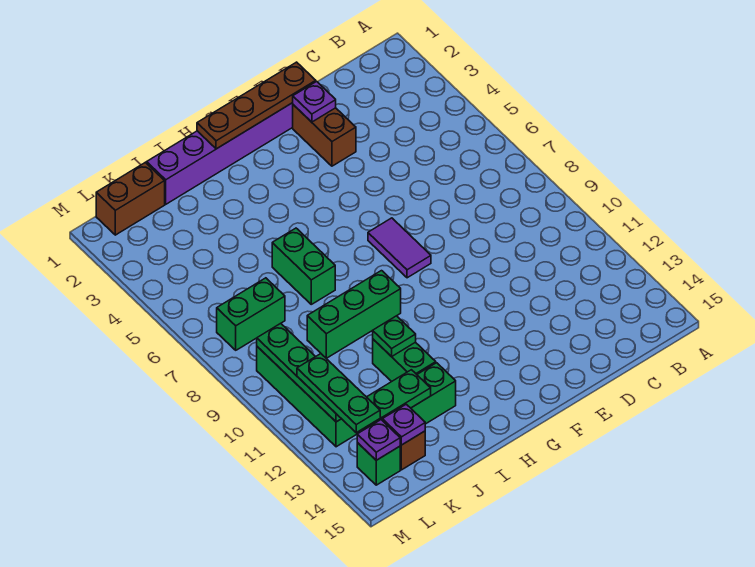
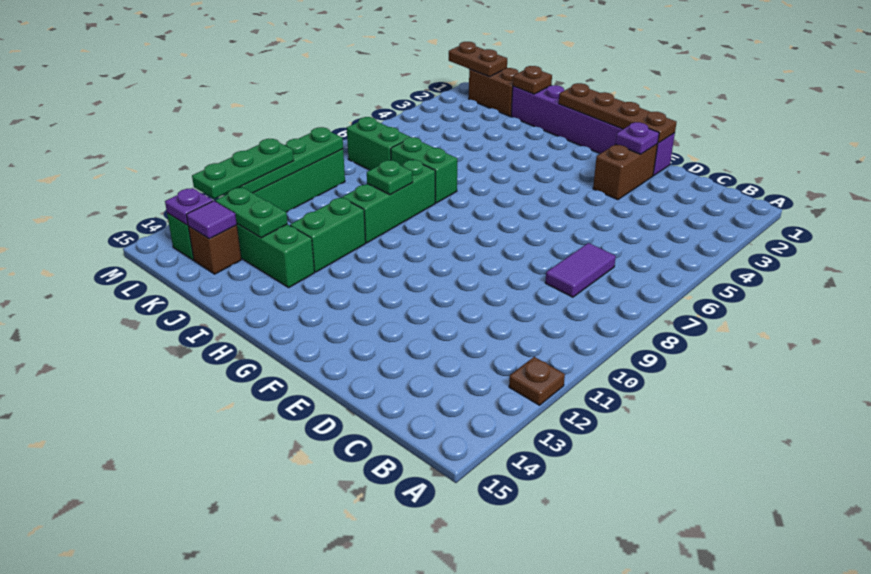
none -> brown plate A12 level 1
purple tile F7:F8 level 1 -> purple tile C7:C8 level 1
green brick H9:J9 level 1 -> green brick I8:I10 level 1
green brick I6:I7 level 1 -> green brick I7:J7 level 1
green plate I11 level 2 -> green plate I9 level 2
none -> brown plate J1 level 2
purple plate K14 level 2 -> purple tile K14 level 2
none -> brown plate L1:M1 level 2

